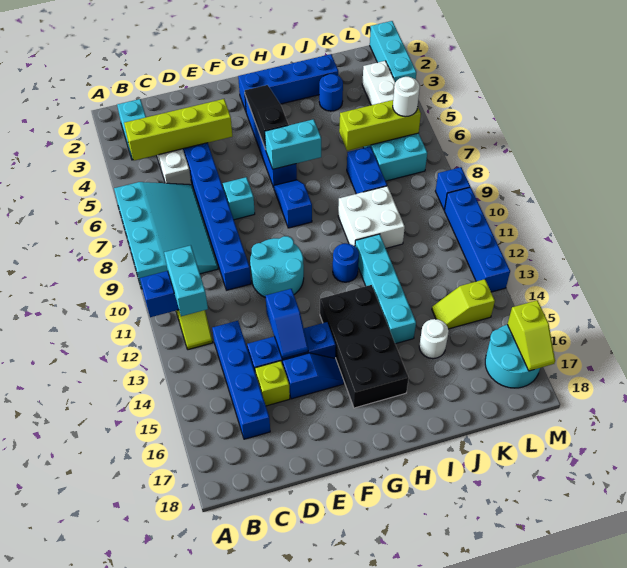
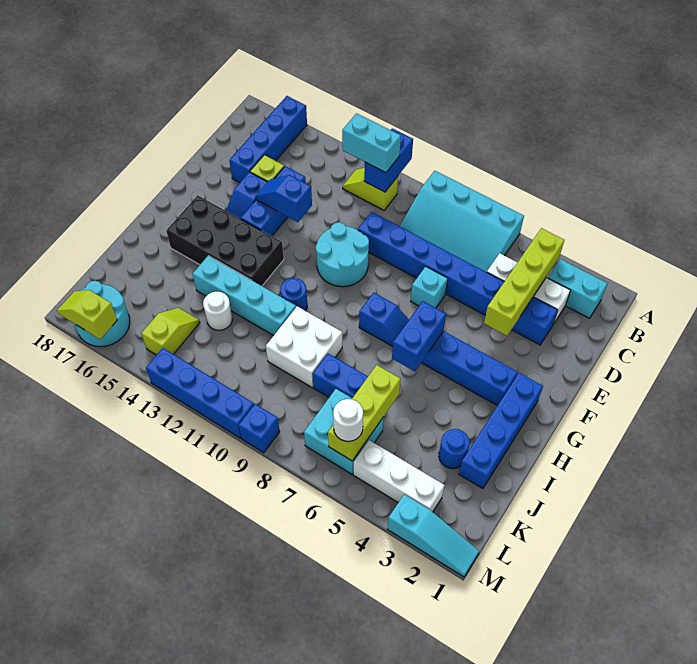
blue brick C13:C16 level 1 -> blue brick A16:D16 level 1
black slope G3:G5 level 2 top 5 -> none
cyan brick G6:H6 level 2 -> blue brick G6:H6 level 2
white round brick J15 level 1 -> white round brick J13 level 1
cyan brick M1:M3 level 1 -> cyan slope M1:M3 level 1 top 3

